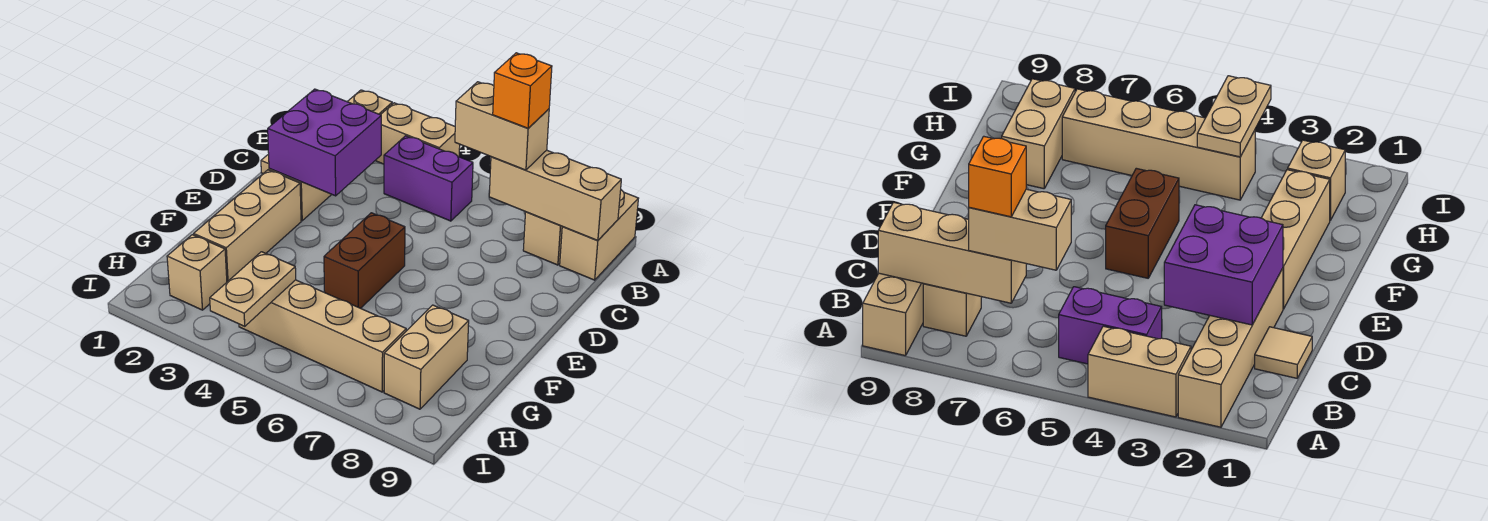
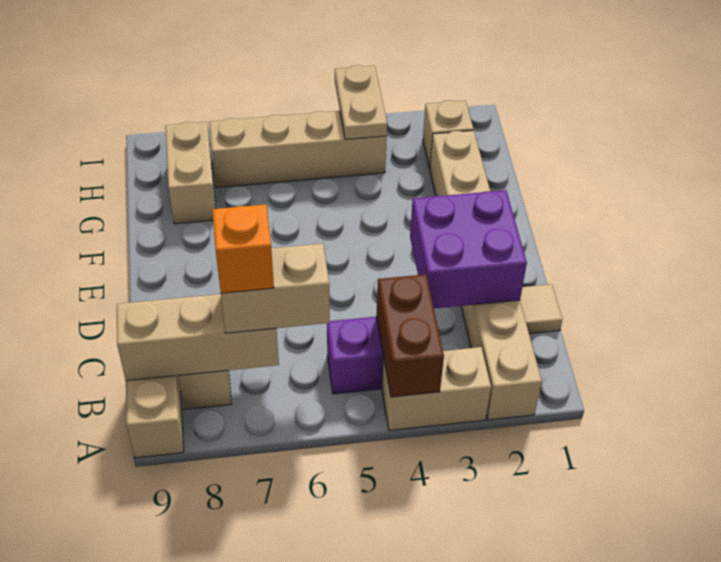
brown brick E5:F5 level 1 -> brown brick A4:B4 level 2

